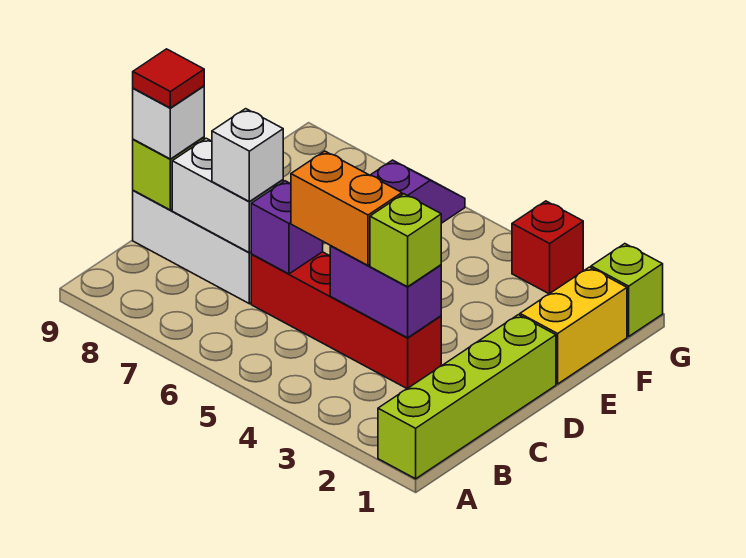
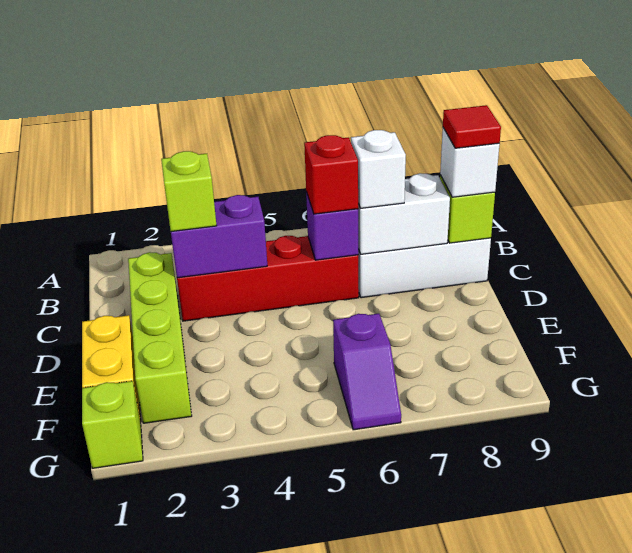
lime brick A1:D1 level 1 -> lime brick C2:F2 level 1
orange brick C4:C5 level 3 -> none
red brick G3 level 1 -> red brick C6 level 3

